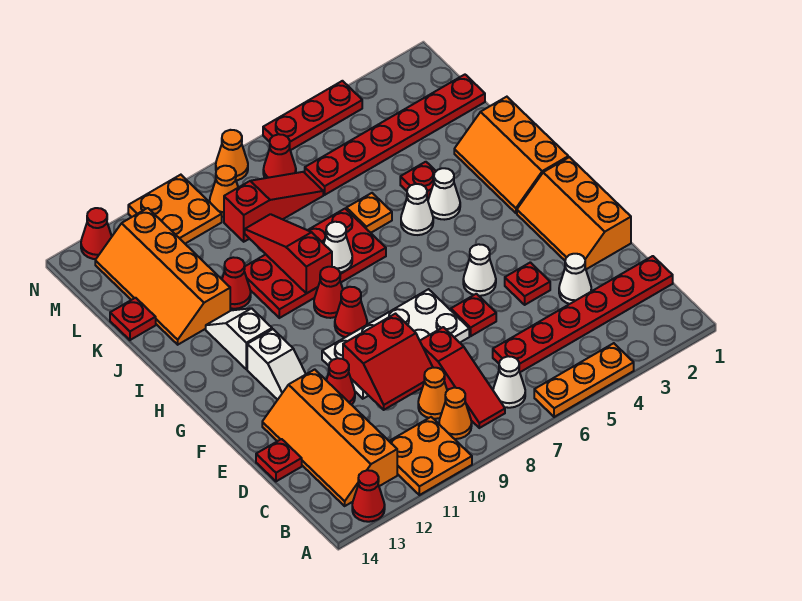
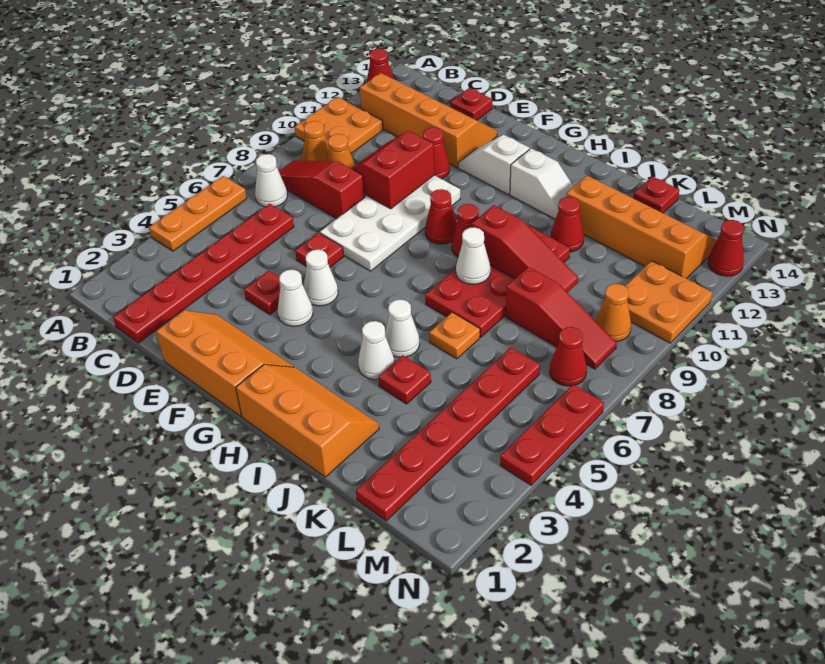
white cone D3 level 1 -> white cone F4 level 1
red slope L7:L9 level 1 top 9 -> red slope K8:M8 level 1 top K
orange cone N8 level 1 -> none

